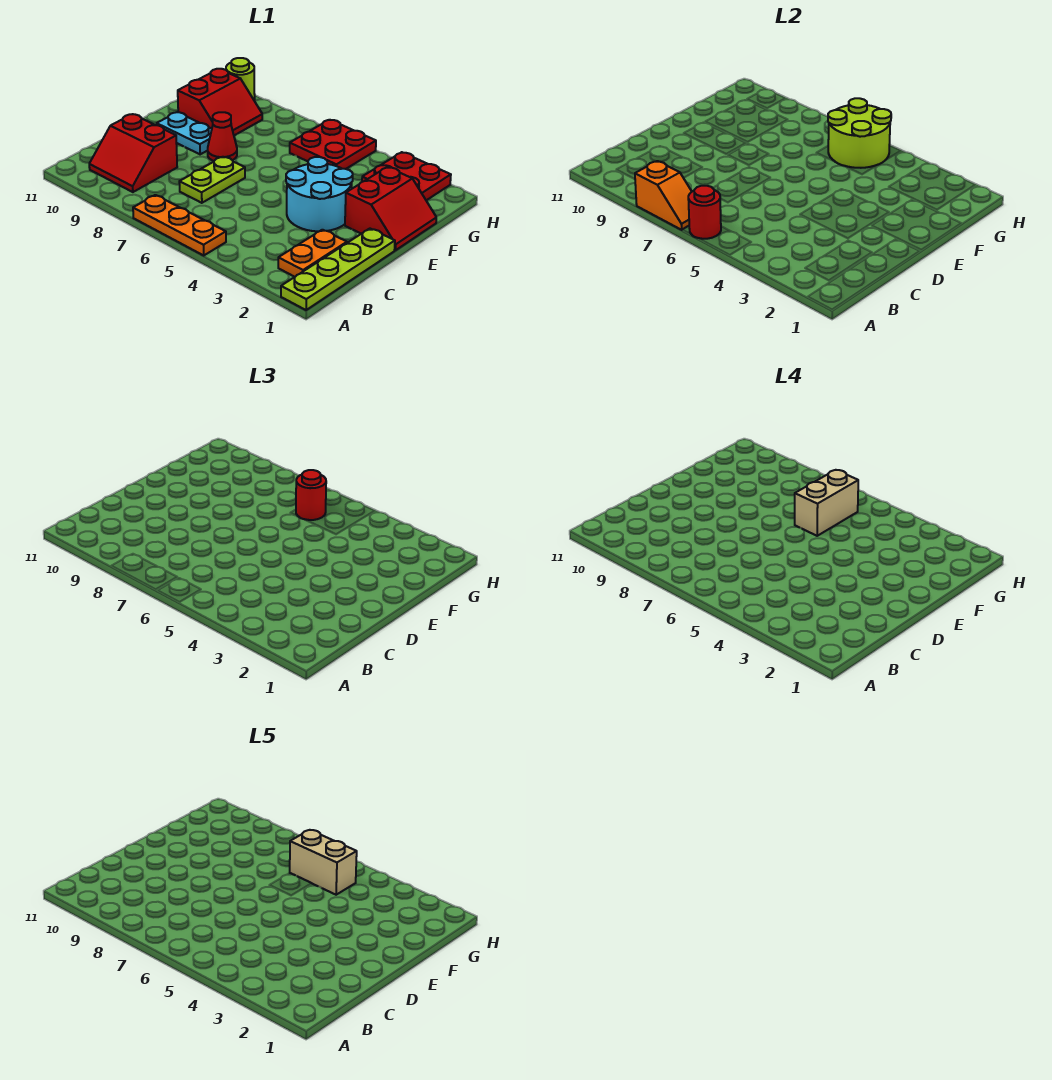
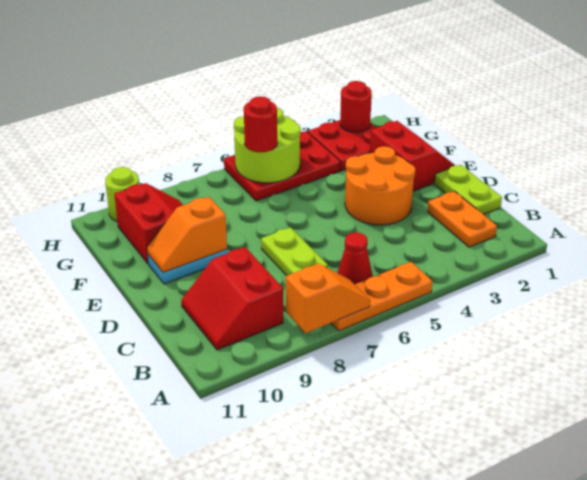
lime plate A1:D1 level 1 -> lime plate C1:D1 level 1
red round brick A6 level 2 -> red round brick H2 level 2
red slope B9:C10 level 1 top C -> red slope B9:C10 level 1 top 9
cyan round brick D3:E4 level 1 -> orange round brick D3:E4 level 1
red cone E8 level 1 -> red cone B6 level 1
none -> orange slope E9:E10 level 2 top 9
tan brick F6:G6 level 4 -> none
red plate G5:H6 level 1 -> red plate G4:H6 level 1
tan brick G5:G6 level 5 -> none

